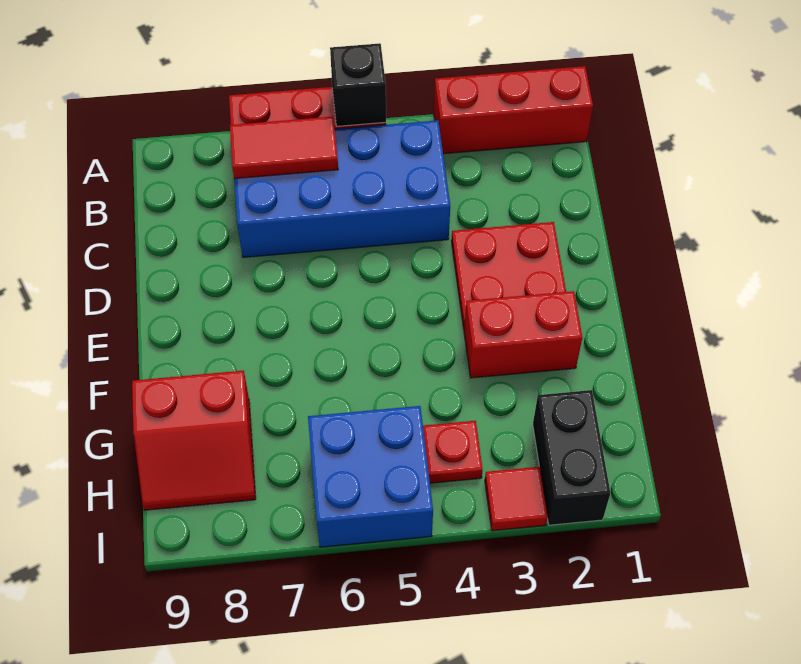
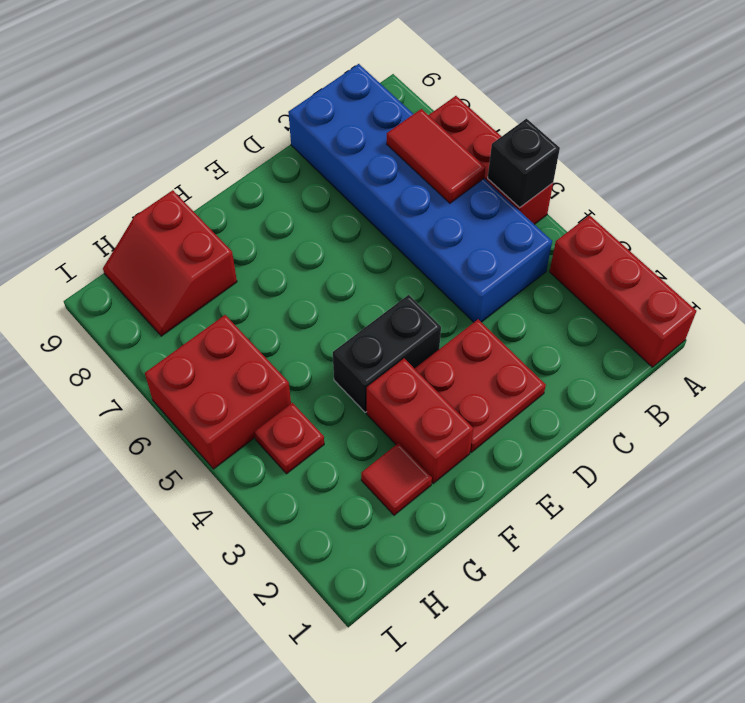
blue brick B4:C7 level 1 -> blue brick B4:C9 level 1
black brick H2:I2 level 1 -> black brick E4:F4 level 1
blue brick H5:I6 level 1 -> red brick H5:I6 level 1
red tile I3 level 1 -> red tile G2 level 1

